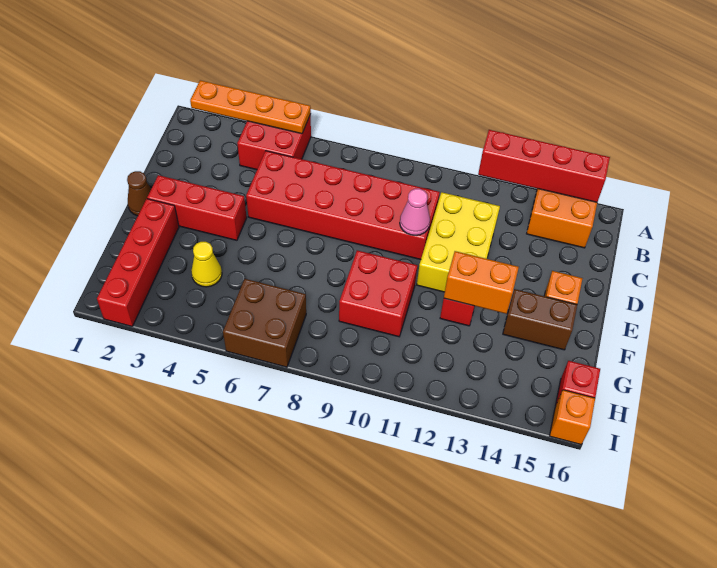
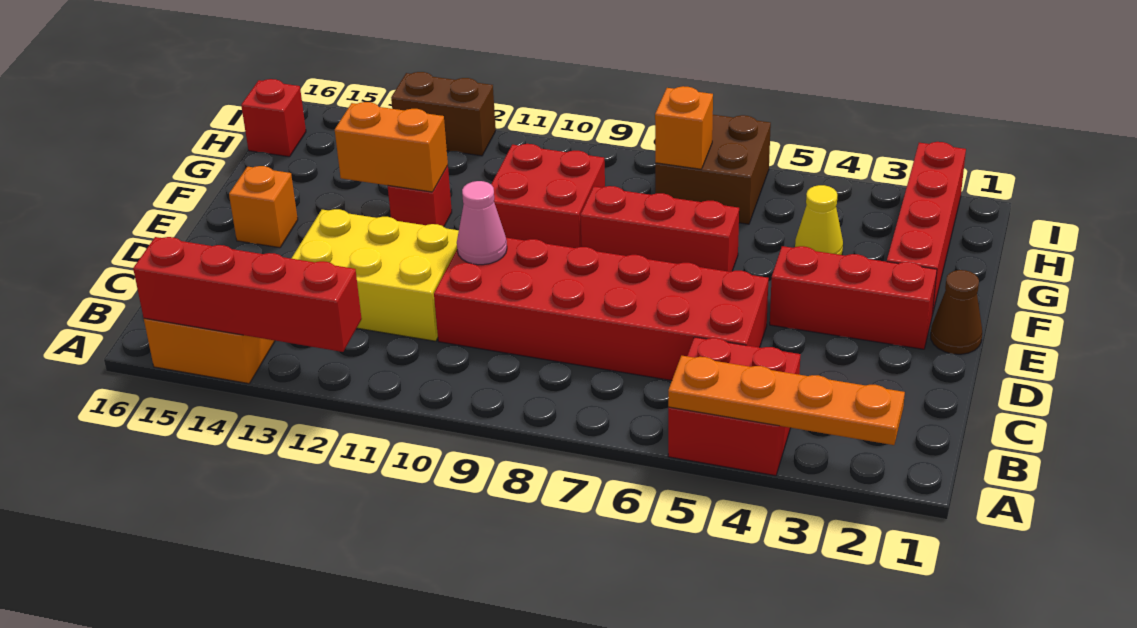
yellow brick C11:E12 level 1 -> yellow brick C11:D13 level 1
none -> red brick F6:F8 level 1
brown brick F14:F15 level 1 -> brown brick I12:I13 level 1
orange brick I16 level 1 -> orange brick H7 level 2

